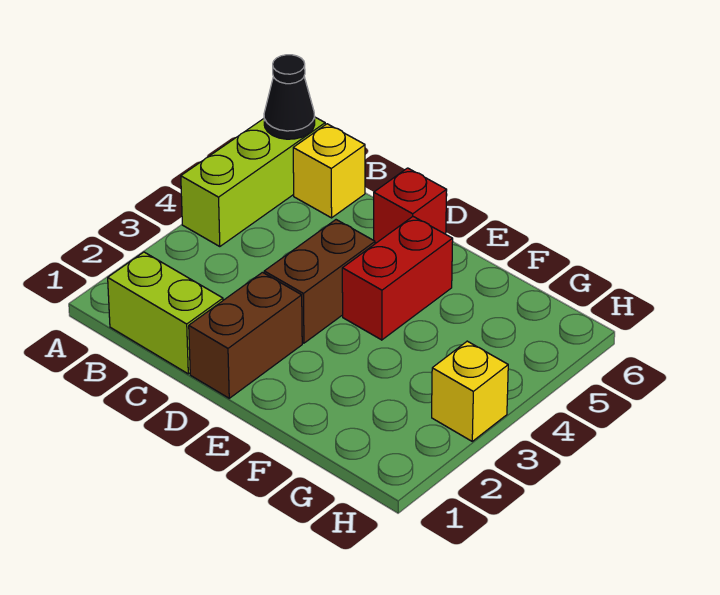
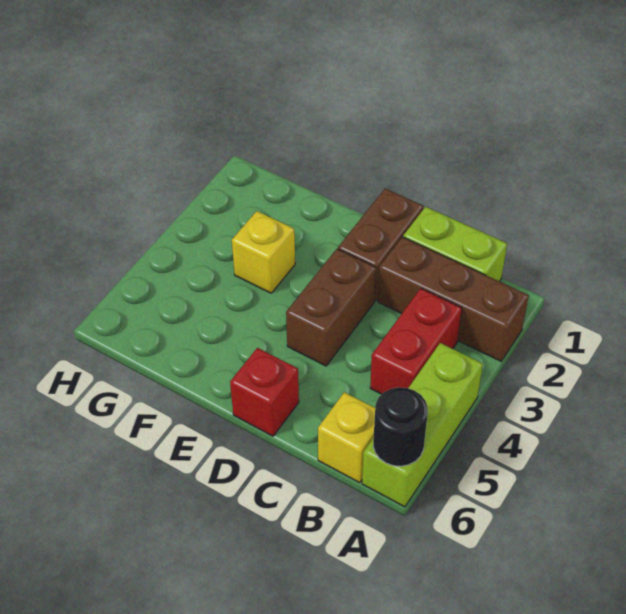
none -> brown brick A2:C2 level 1
black cone A6 level 2 -> black round brick A6 level 2
red brick E4:E5 level 1 -> red brick B3:B4 level 1
yellow brick H3 level 1 -> yellow brick F3 level 1

